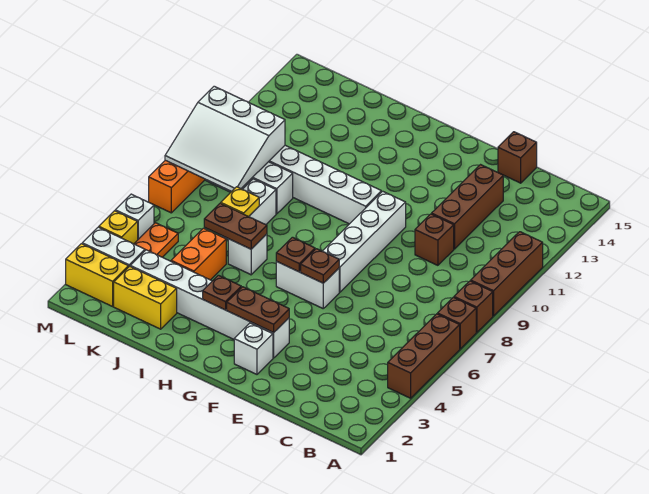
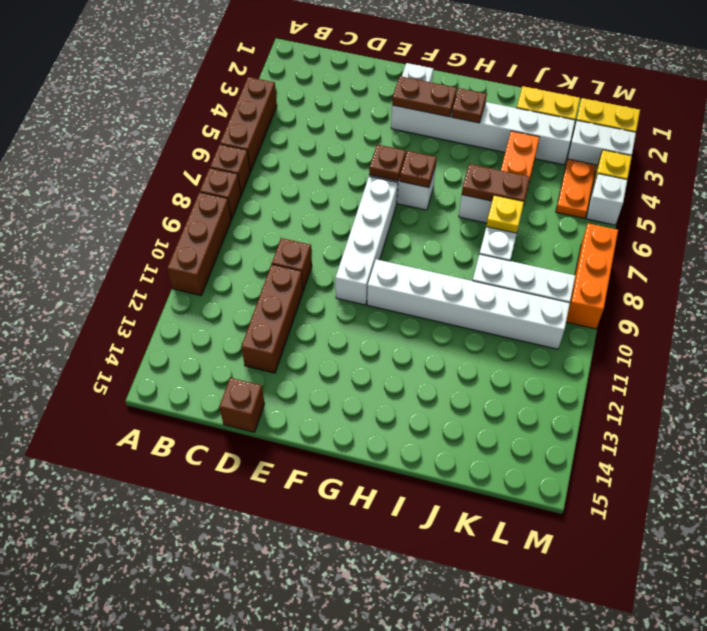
white slope K8:M10 level 2 top 10 -> none

